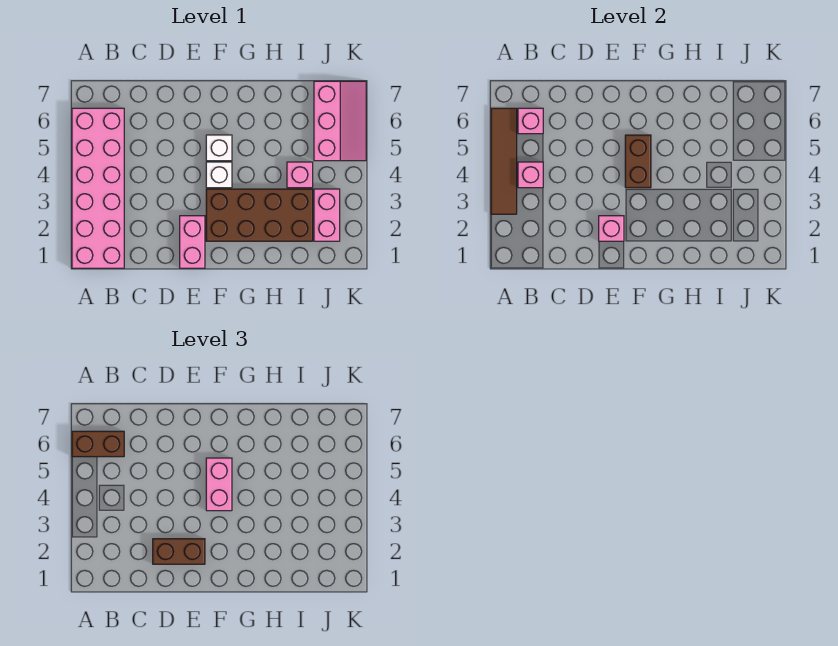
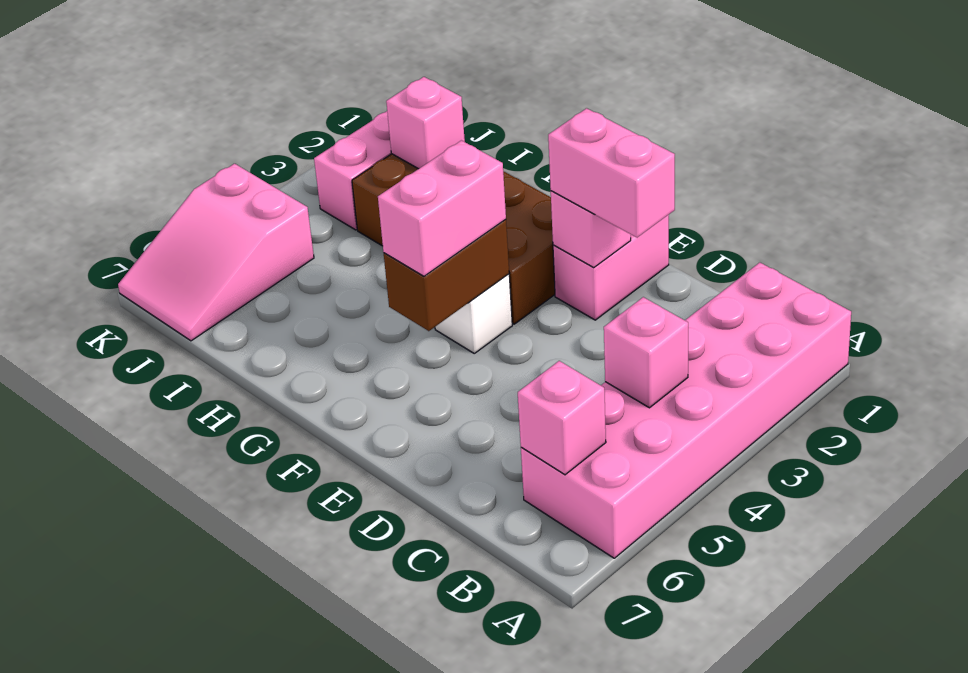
brown tile A3:A6 level 2 -> none
brown brick A6:B6 level 3 -> none
brown brick D2:E2 level 3 -> pink brick D2:E2 level 3
white brick F5 level 1 -> none
pink brick I4 level 1 -> pink brick I2 level 2
pink slope J5:K7 level 1 top J -> pink slope J5:K7 level 1 top 5

